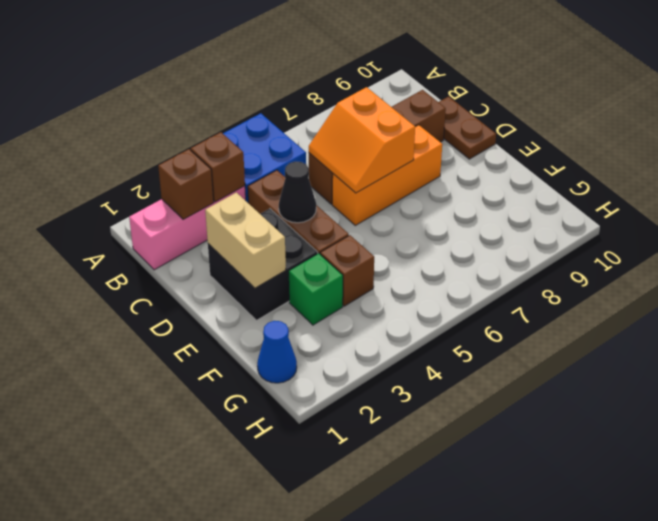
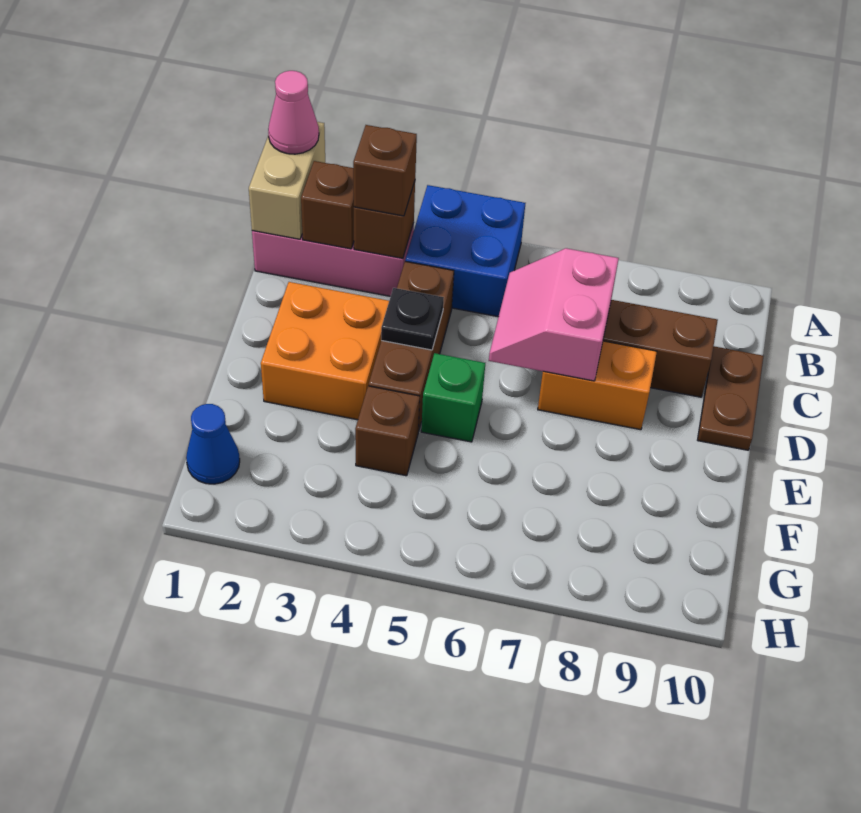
none -> pink cone A1 level 3
none -> brown brick B3 level 3
orange slope C6:D7 level 2 top 7 -> pink slope C6:D7 level 2 top 7
black brick D2:E3 level 1 -> orange brick D2:E3 level 1
tan brick D2:E2 level 2 -> tan brick A1:B1 level 2
black cone D4 level 2 -> black plate D4 level 2
orange brick D6:D8 level 1 -> orange brick D7:D8 level 1
green brick F3 level 1 -> green brick E5 level 1

